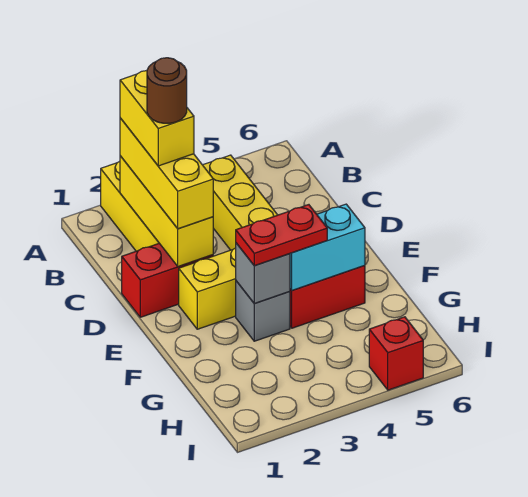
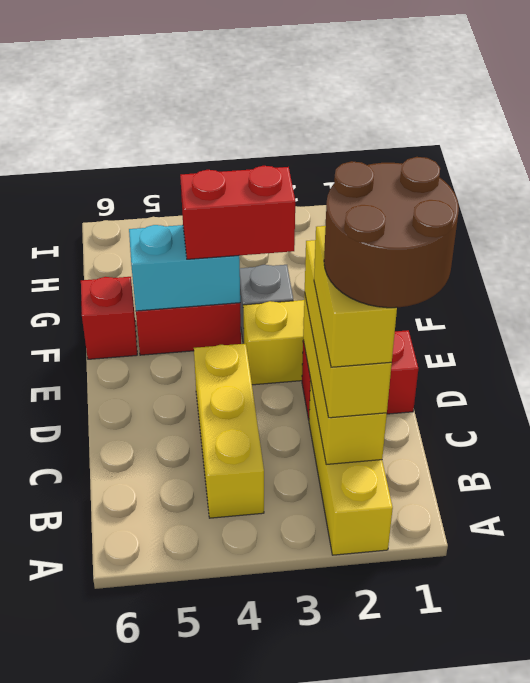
brown round brick C2 level 5 -> brown round brick B1:C2 level 5
grey brick F3 level 2 -> none
red plate F3:F4 level 3 -> red brick F3:F4 level 3
red brick I5 level 1 -> red brick F6 level 1

